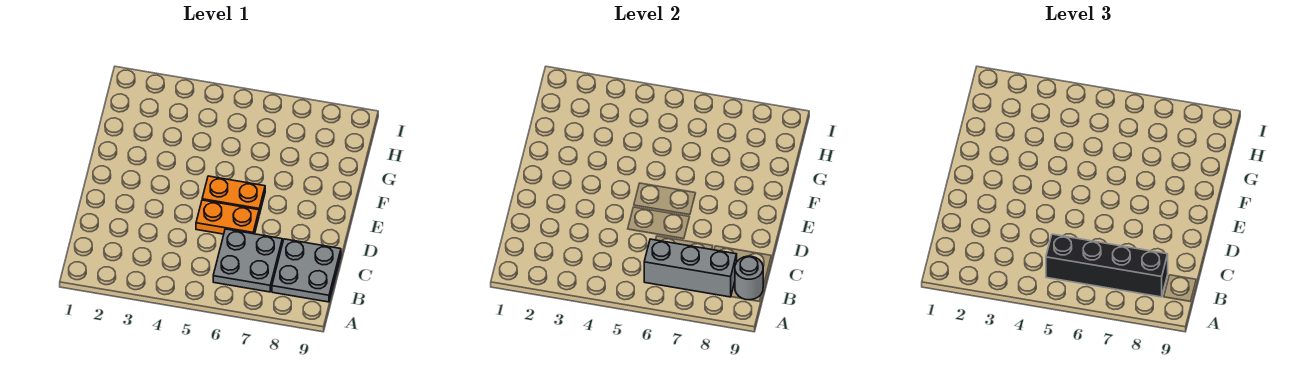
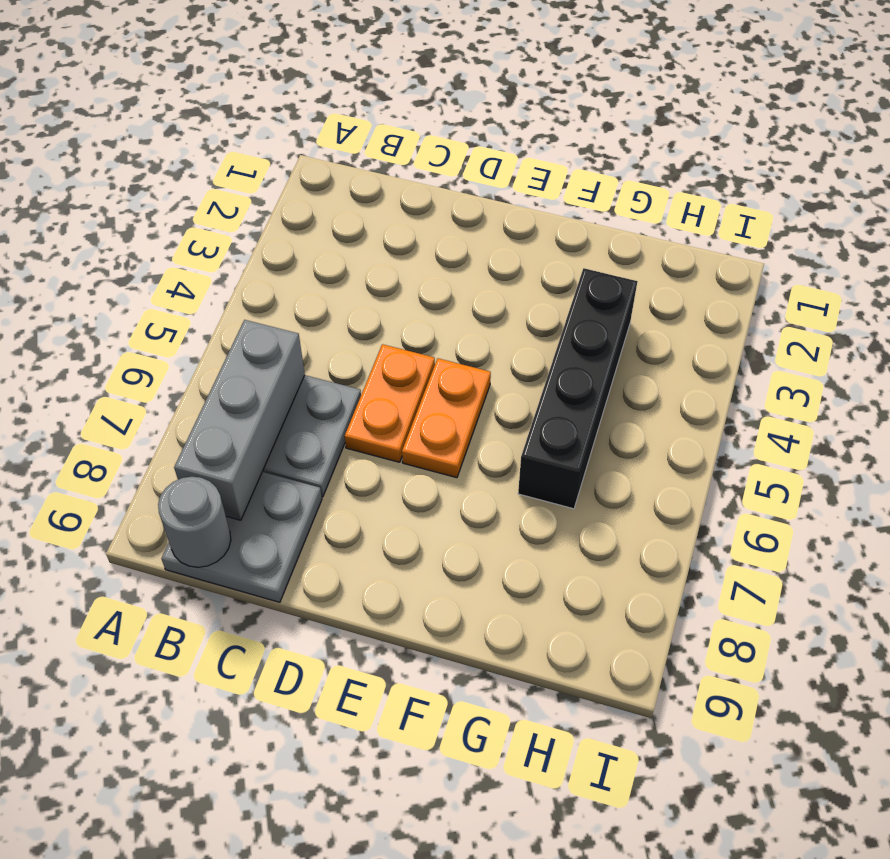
black brick B5:B8 level 3 -> black brick G3:G6 level 1

